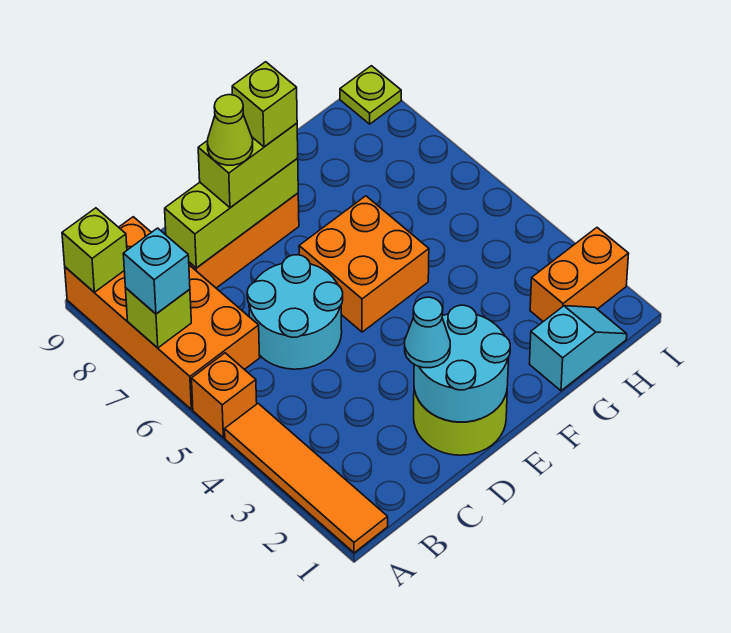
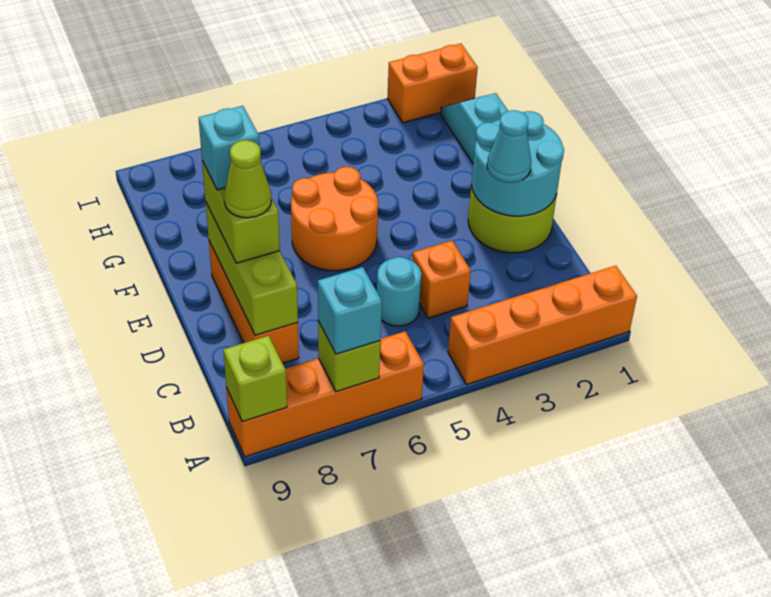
orange tile A1:A4 level 1 -> orange brick A1:A4 level 1
orange brick A5 level 1 -> orange brick C4 level 1
orange brick A6:B9 level 1 -> orange brick A6:A9 level 1
cyan round brick C5:D6 level 1 -> cyan round brick C5 level 1
orange brick E5:F6 level 1 -> orange round brick E5:F6 level 1
lime brick E8 level 4 -> cyan brick E8 level 4
orange brick H2:I2 level 1 -> orange brick I1:I2 level 1
lime plate I9 level 1 -> none

